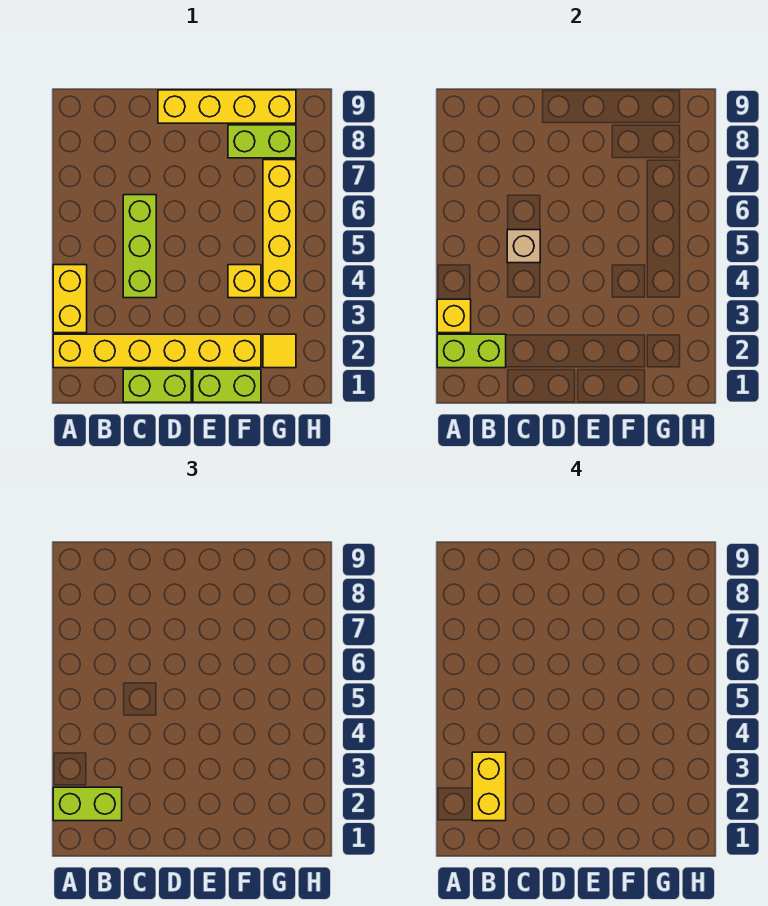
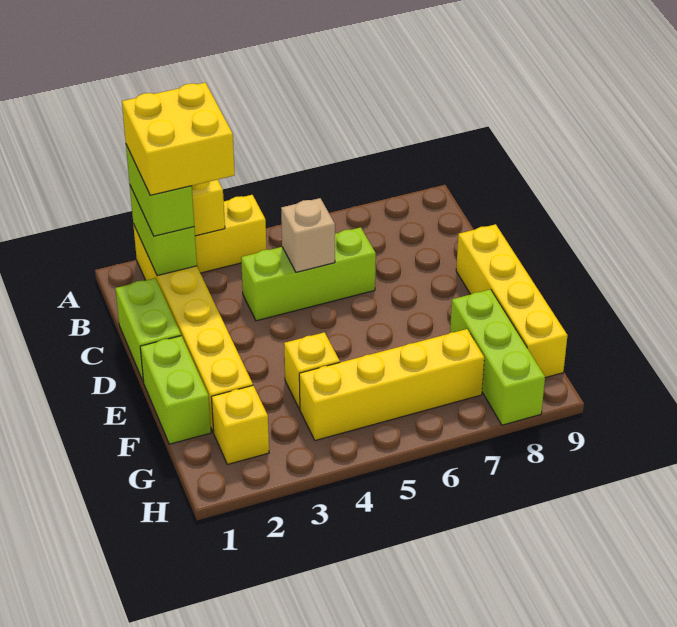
yellow brick B2:B3 level 4 -> yellow brick A2:B3 level 4
lime brick F8:G8 level 1 -> lime brick F8:H8 level 1
yellow tile G2 level 1 -> yellow brick G2 level 1

